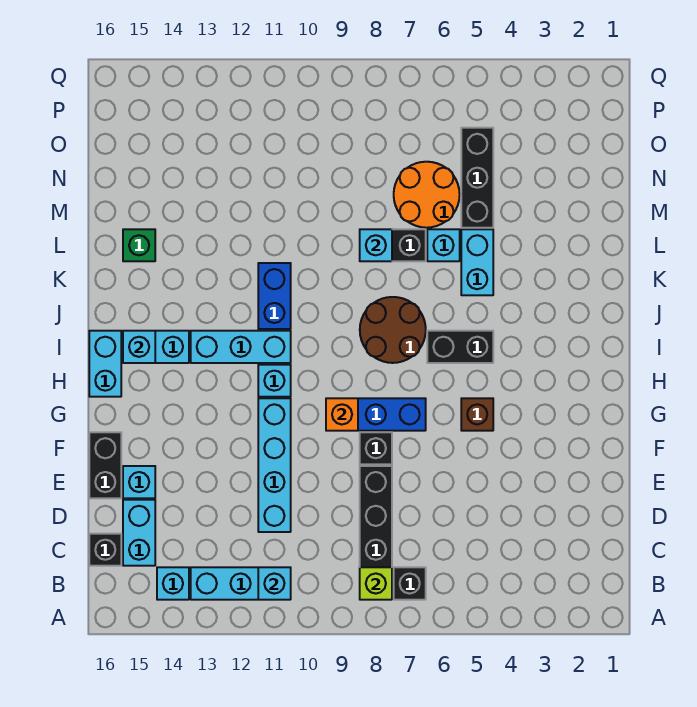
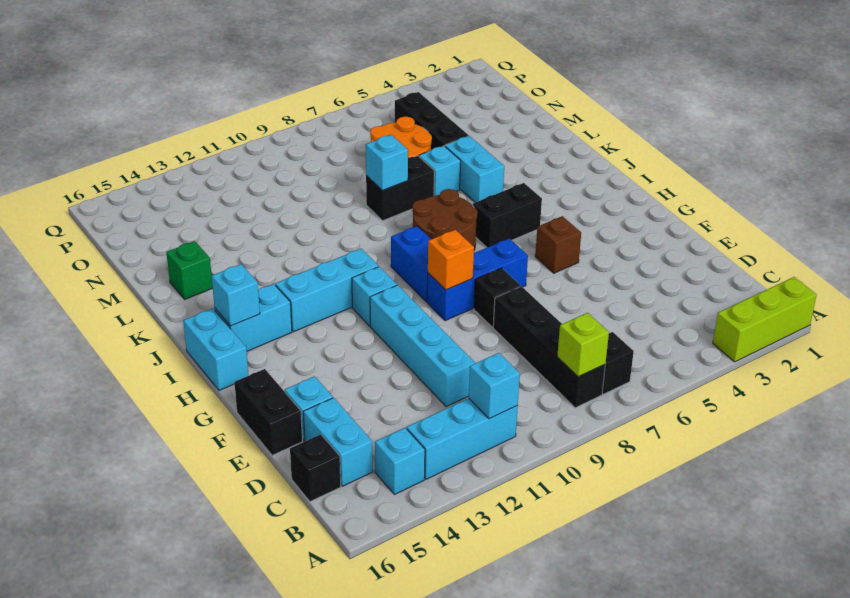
none -> lime brick A1:A3 level 1
blue brick J11:K11 level 1 -> blue brick H9:I9 level 1

